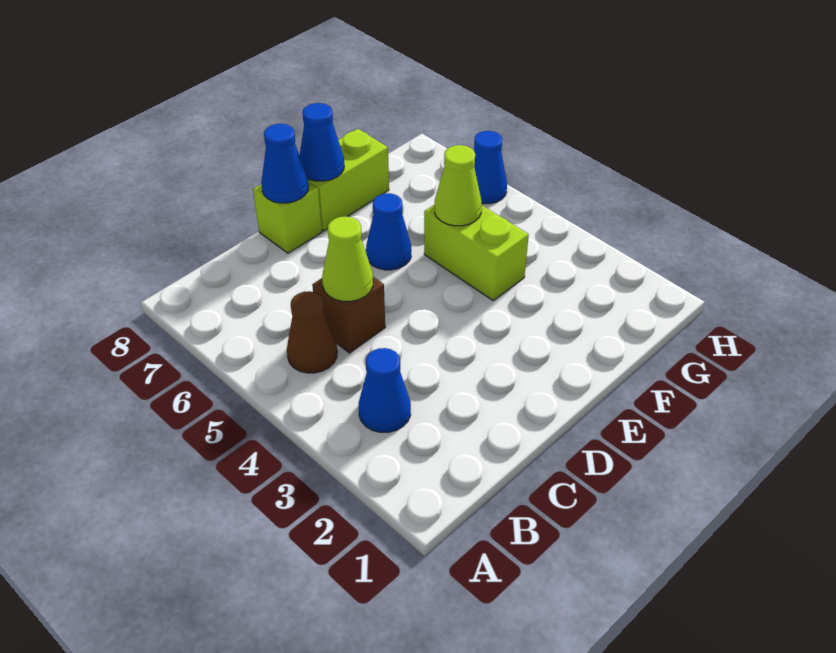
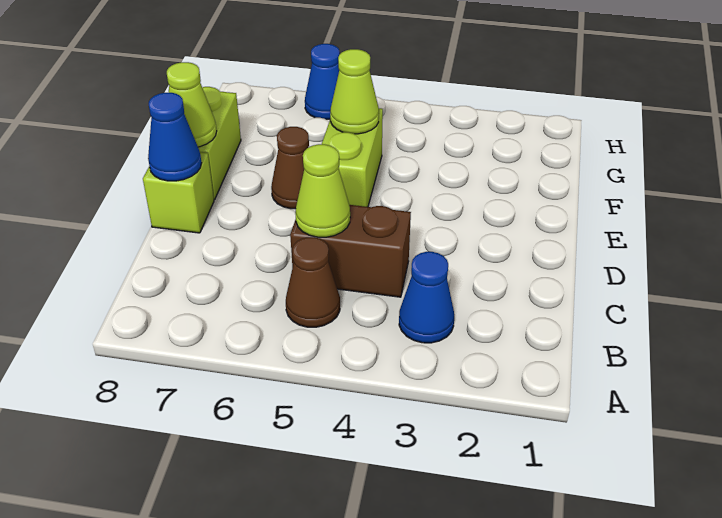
brown brick C5 level 1 -> brown brick C4:C5 level 1
blue cone E6 level 1 -> brown cone E6 level 1
blue cone E8 level 2 -> lime cone E8 level 2
lime brick F4:F5 level 1 -> lime brick E5:F5 level 1

